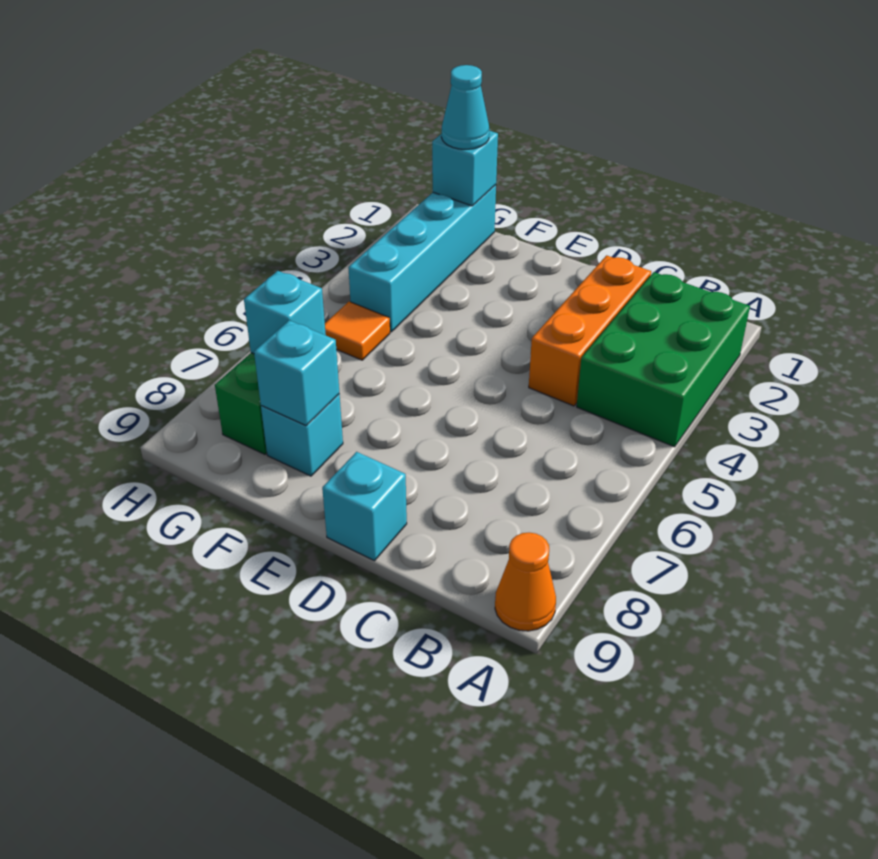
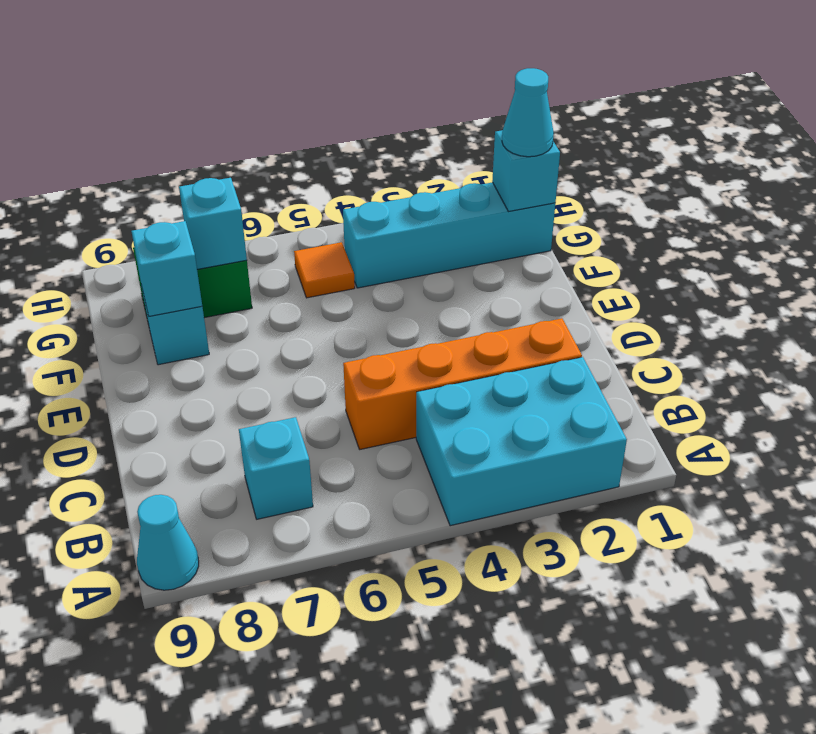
green brick A2:B4 level 1 -> cyan brick A2:B4 level 1
orange cone A9 level 1 -> cyan cone A9 level 1
orange brick C2:C4 level 1 -> orange brick C2:C5 level 1
cyan brick D9 level 1 -> cyan brick B7 level 1

